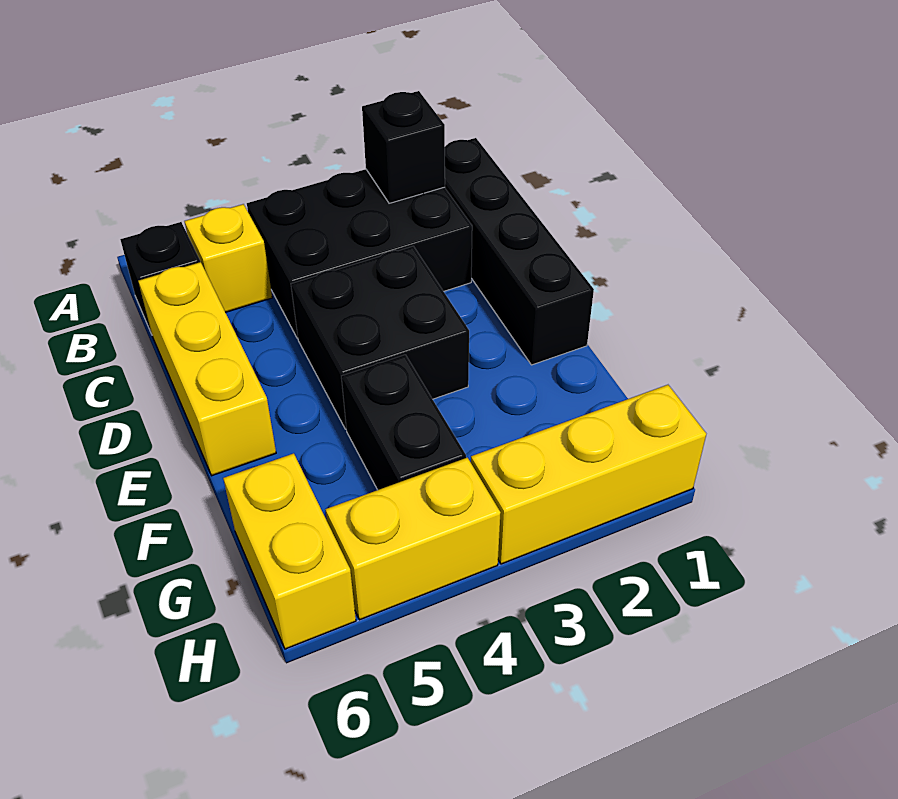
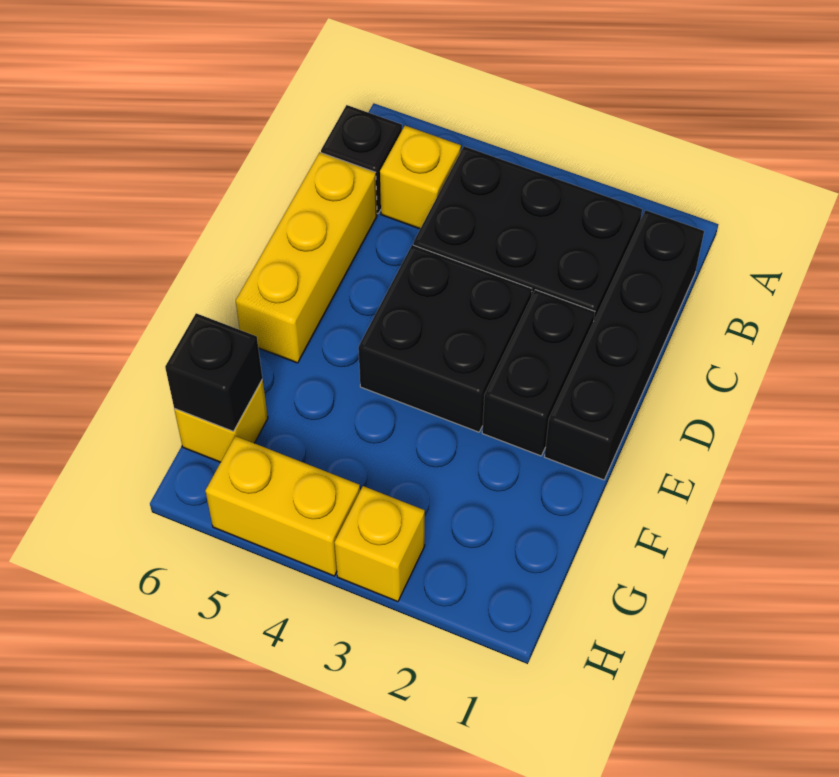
black brick B2 level 2 -> black brick G6 level 2
black brick F4:G4 level 1 -> black brick D2:E2 level 1
yellow brick G6:H6 level 1 -> yellow brick G6 level 1
yellow brick H1:H3 level 1 -> yellow brick H3 level 1

